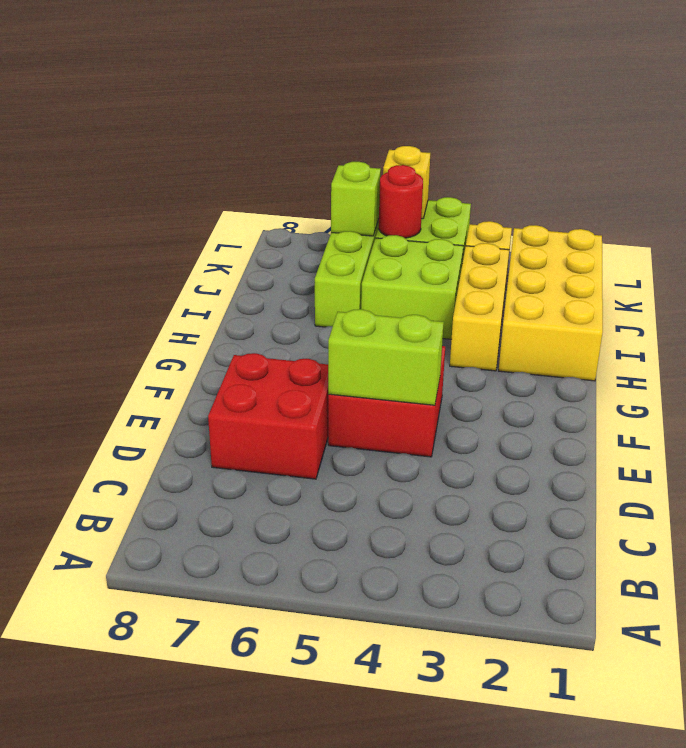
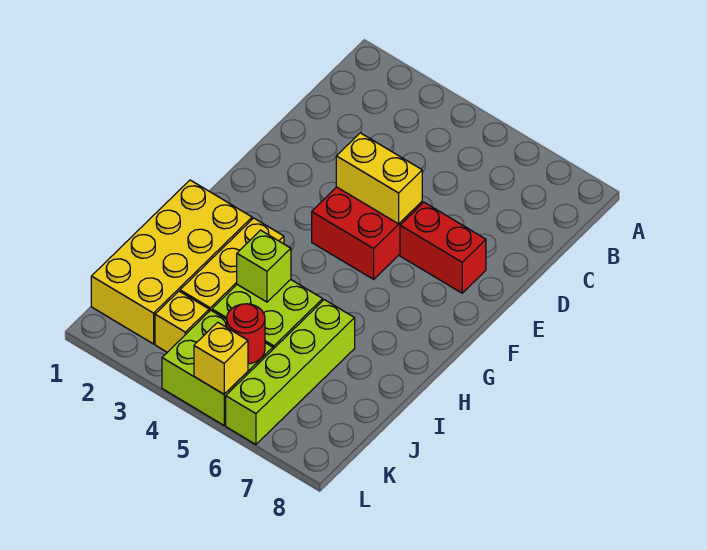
red brick D6:E7 level 1 -> red brick E6:E7 level 1
lime brick E4:E5 level 2 -> yellow brick E4:E5 level 2
lime brick K6 level 2 -> lime brick I4 level 2

